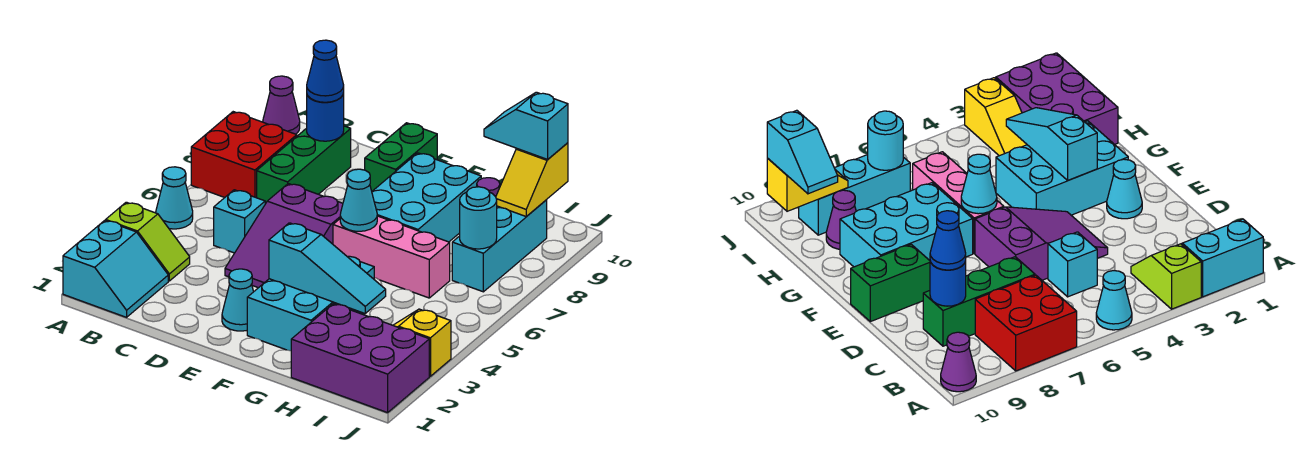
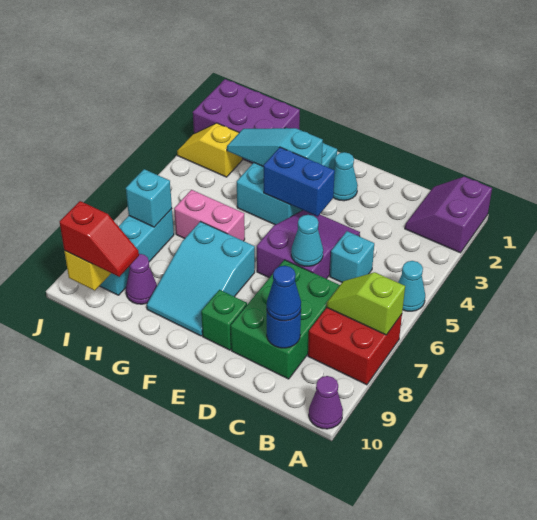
cyan slope A1:B2 level 1 top A -> purple slope A1:B2 level 1 top A
lime slope A3:B3 level 1 top A -> lime slope A7:B7 level 2 top A
green brick C7:C9 level 1 -> green brick C7:D9 level 1
none -> blue brick E4:F4 level 2
green brick E9:E10 level 1 -> green brick E9 level 1
pink brick F6:H6 level 1 -> pink brick G6:H6 level 1
cyan cone F6 level 2 -> cyan cone D6 level 2
cyan brick F7:G9 level 1 -> cyan slope F7:G9 level 1 top 7
cyan slope H10:I10 level 3 top I -> red slope H10:I10 level 3 top I
yellow slope I3:J3 level 1 top J -> yellow slope I3:J3 level 1 top I
cyan round brick I7 level 2 -> cyan brick I7 level 2

